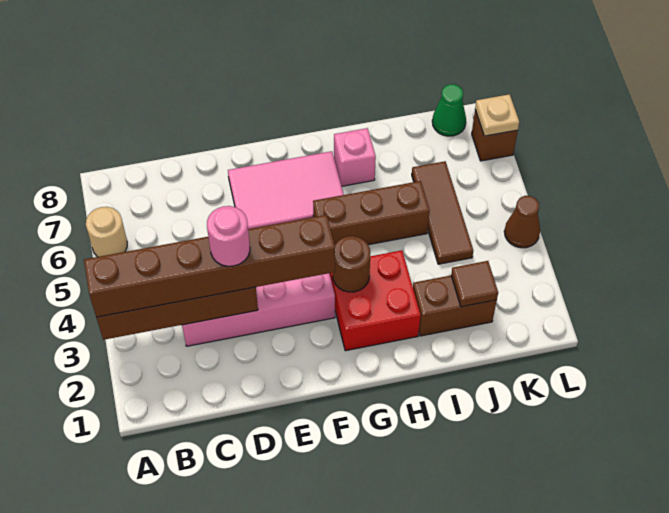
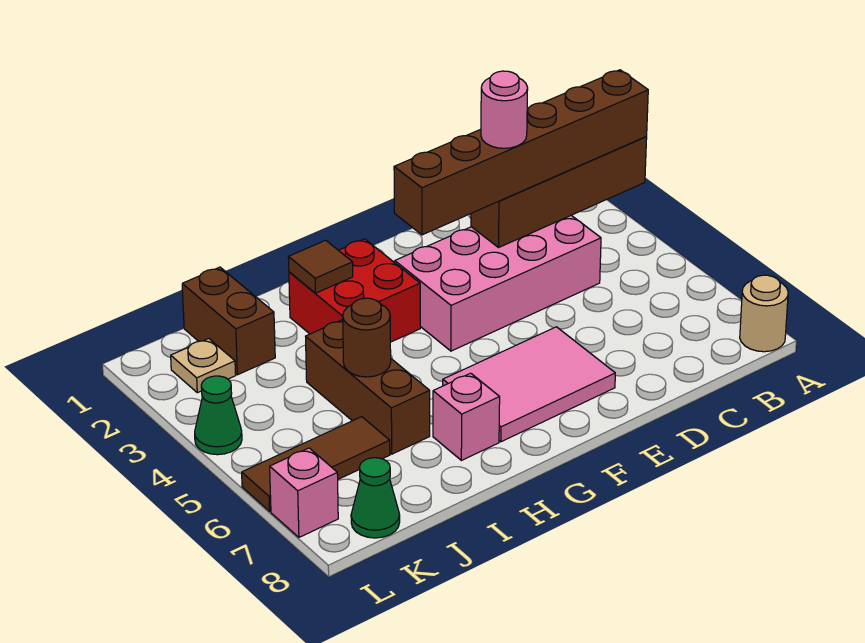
tan round brick A6 level 1 -> tan round brick A8 level 1
brown round brick G3 level 2 -> brown round brick I5 level 2
brown brick G5:I5 level 1 -> brown brick I4:I6 level 1
brown brick I2:J2 level 1 -> brown brick J1:J2 level 1
brown tile J2 level 2 -> brown tile H2 level 2
brown tile J4:J6 level 1 -> brown tile J6:L6 level 1
brown cone L4 level 1 -> green cone L4 level 1
brown brick L7 level 1 -> pink brick L7 level 1
tan plate L7 level 2 -> tan plate K2 level 1

